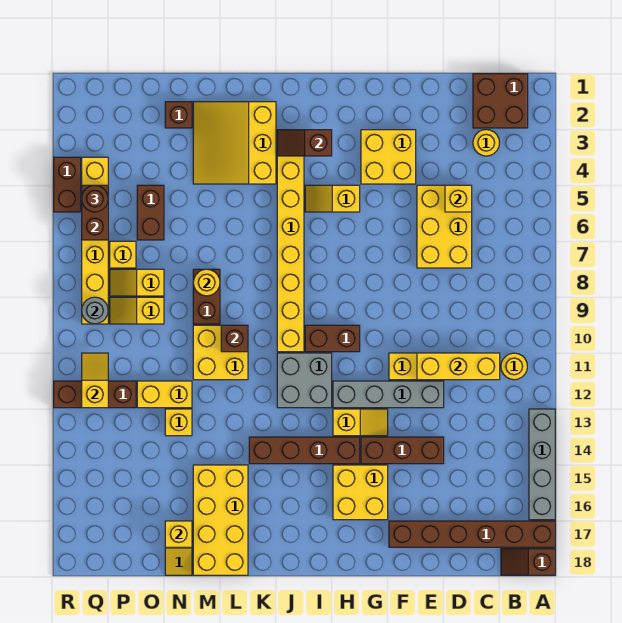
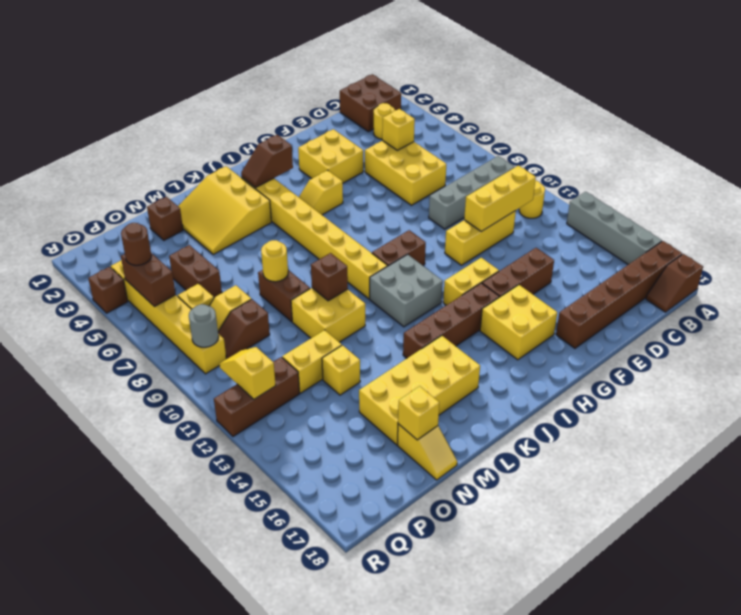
grey brick E12:H12 level 1 -> grey brick B9:E9 level 1
yellow slope G13:H13 level 1 top H -> yellow brick G13:H13 level 1
yellow brick L15:M18 level 1 -> yellow brick K15:N16 level 1
yellow slope O9:P9 level 1 top O -> brown slope O9:P9 level 1 top O
brown brick R4:R5 level 1 -> brown brick R4 level 1

